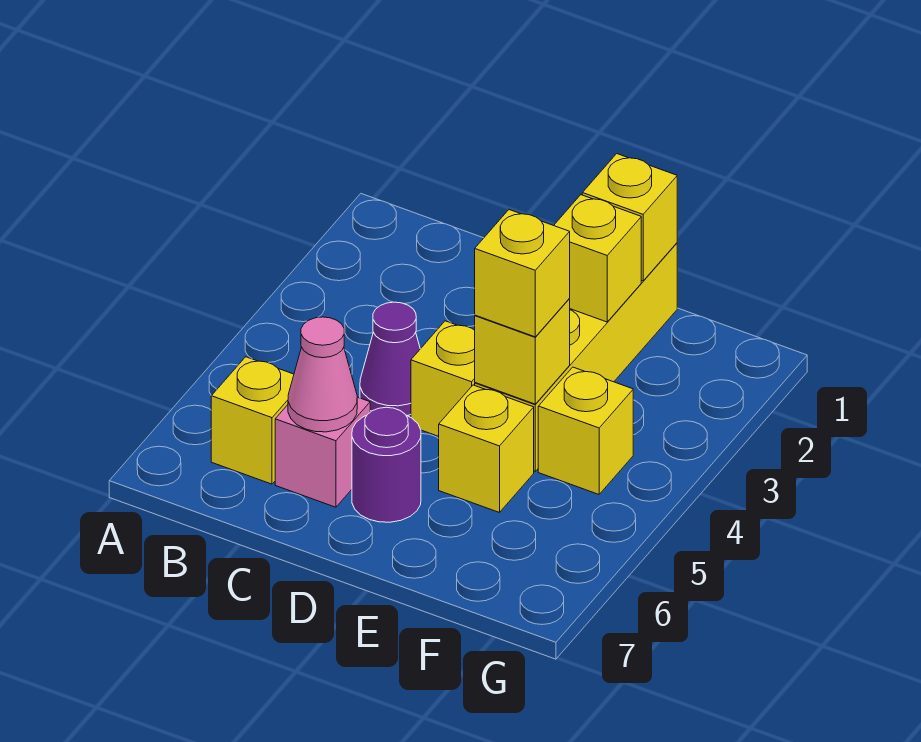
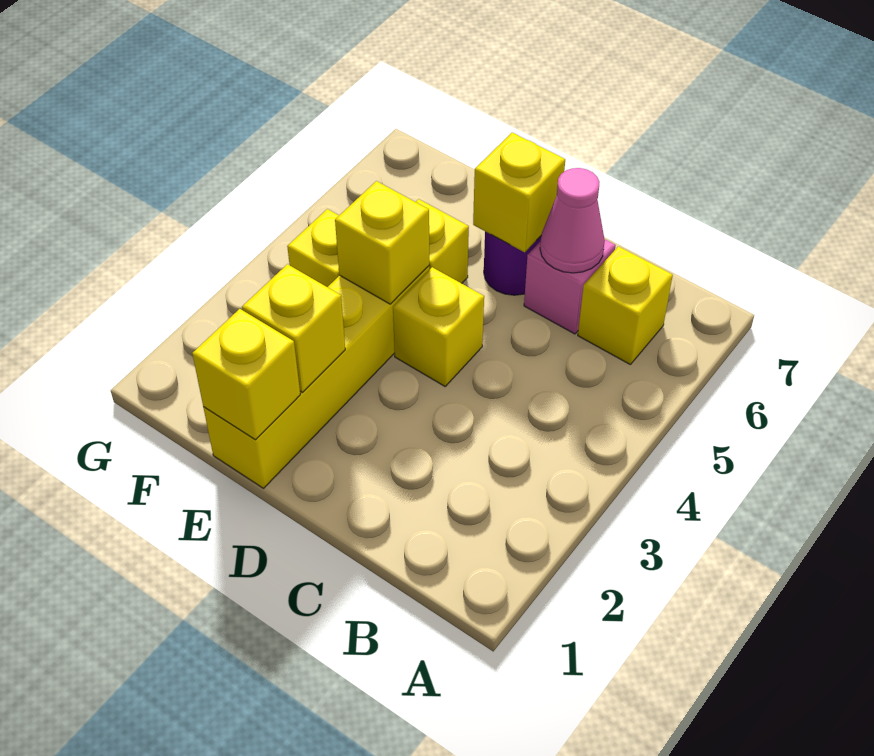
purple cone C4 level 1 -> none
yellow brick E4 level 3 -> yellow brick D6 level 2

